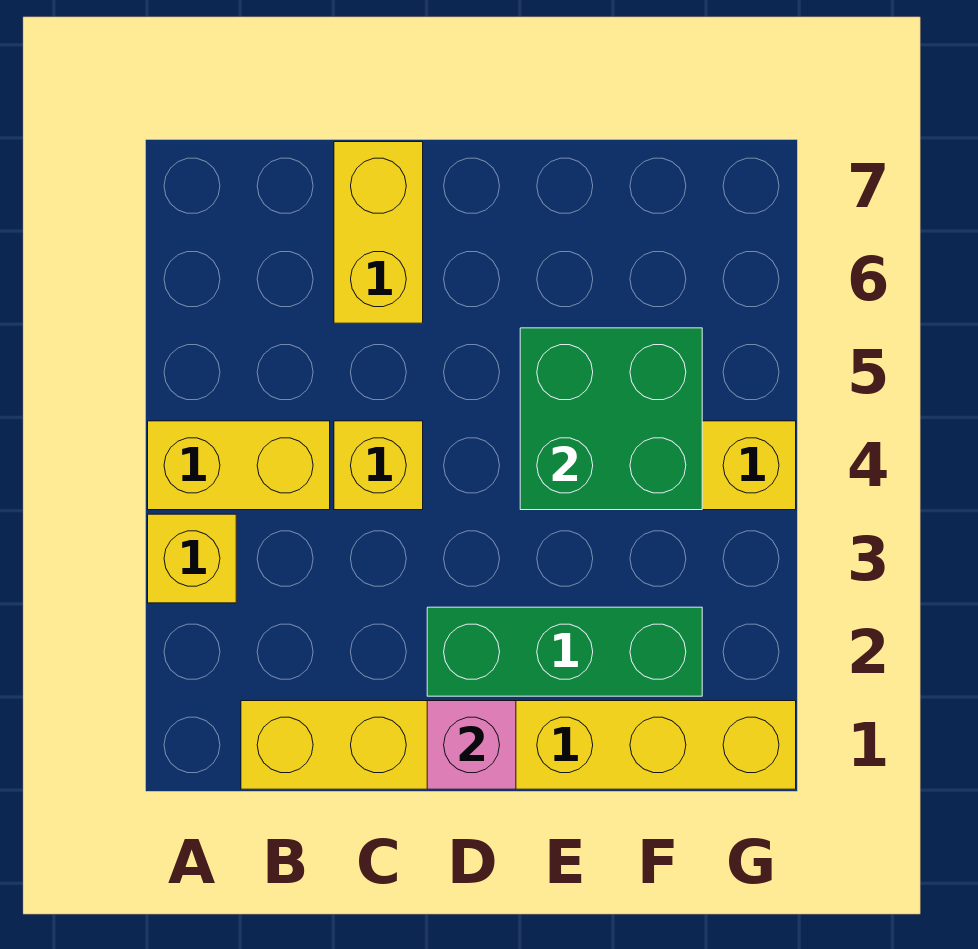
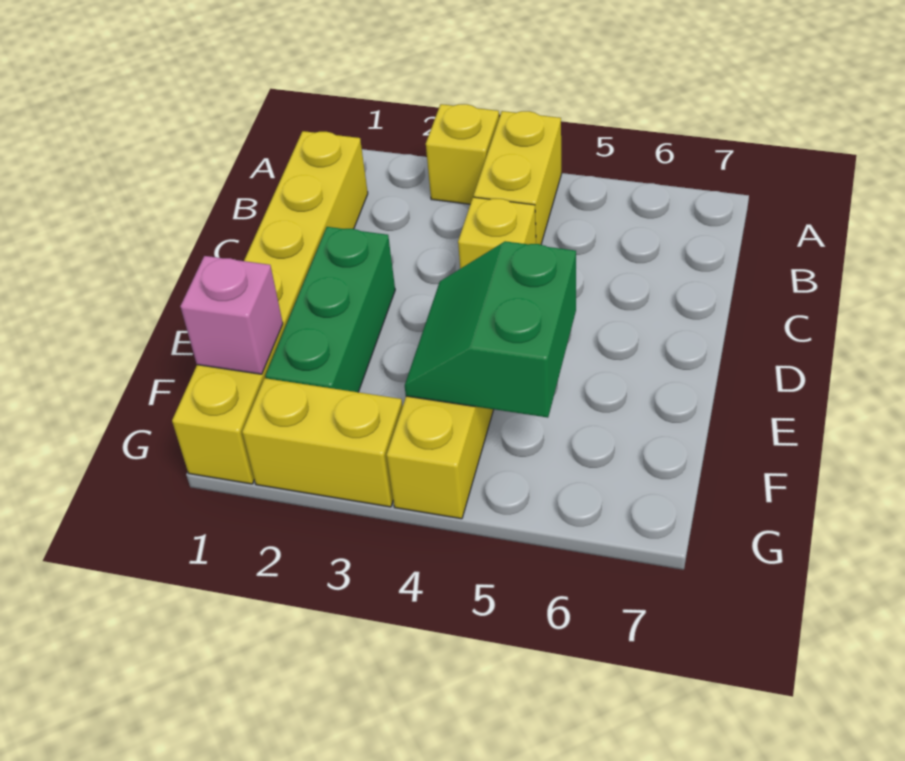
yellow brick C6:C7 level 1 -> yellow brick G2:G3 level 1
pink brick D1 level 2 -> pink brick F1 level 2
green brick E4:F5 level 2 -> green slope E4:F5 level 2 top 5

